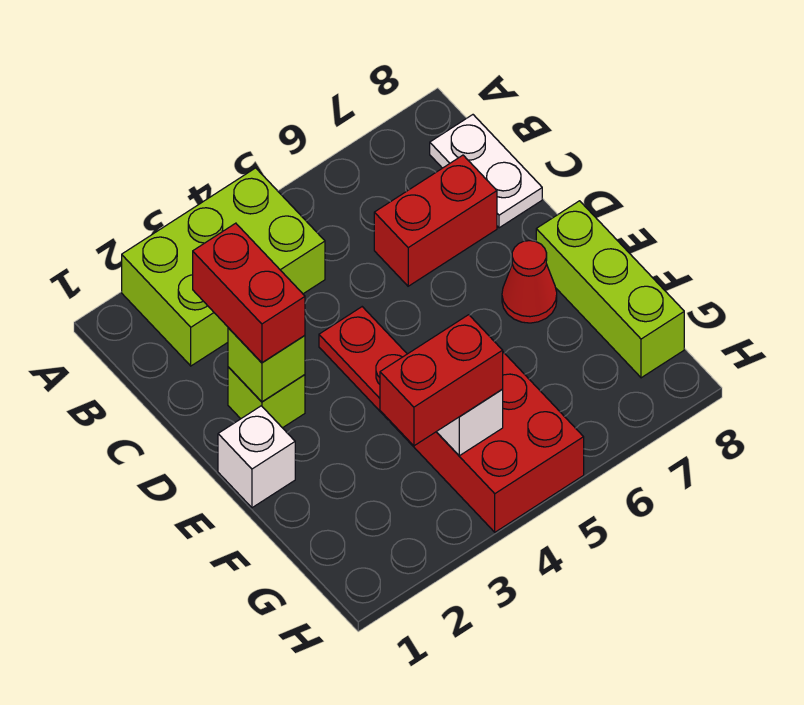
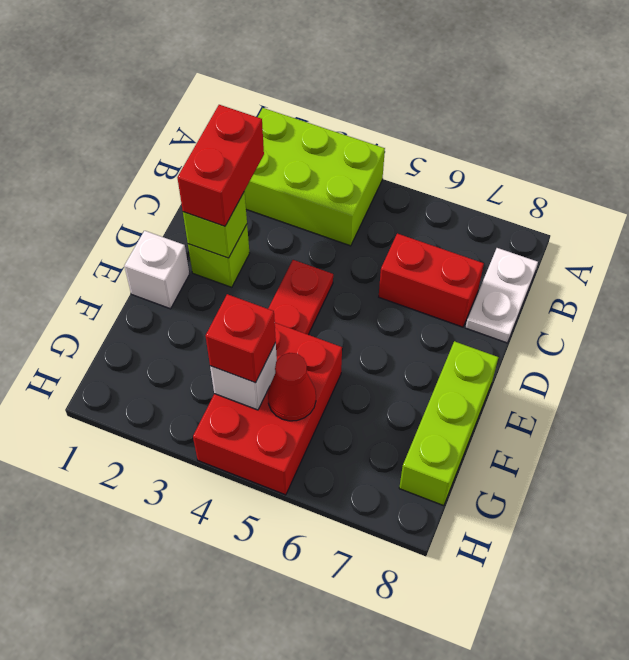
red cone E7 level 1 -> red cone G5 level 2
red brick G3:G4 level 3 -> red brick G4 level 3

